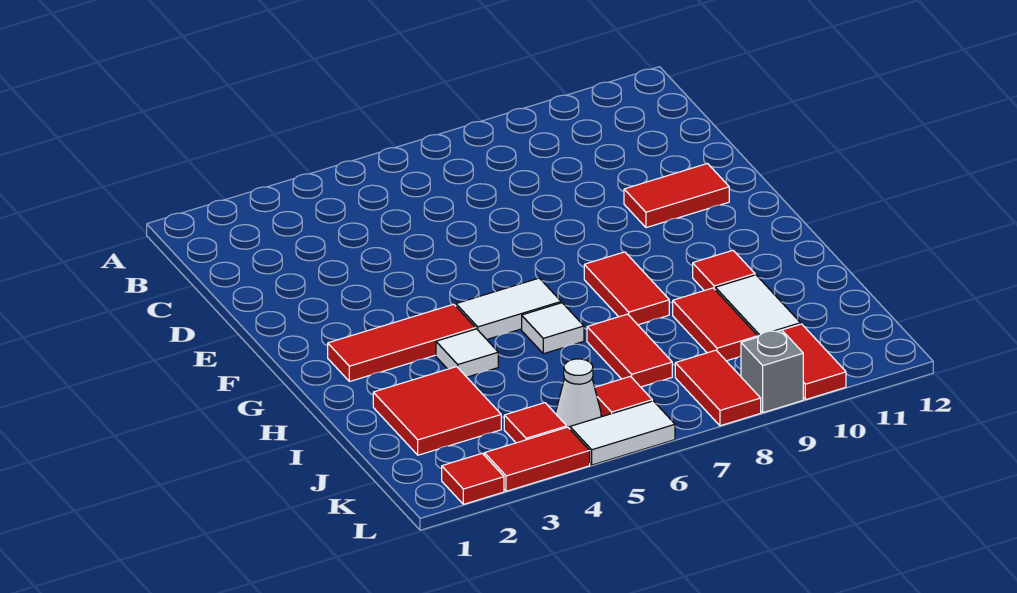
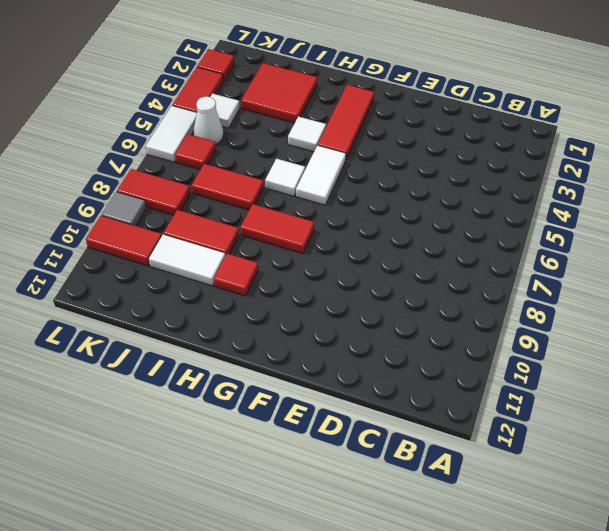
red tile E10:E11 level 1 -> none
red tile K4 level 1 -> white tile K4 level 1
grey brick L9 level 1 -> grey tile L9 level 1

